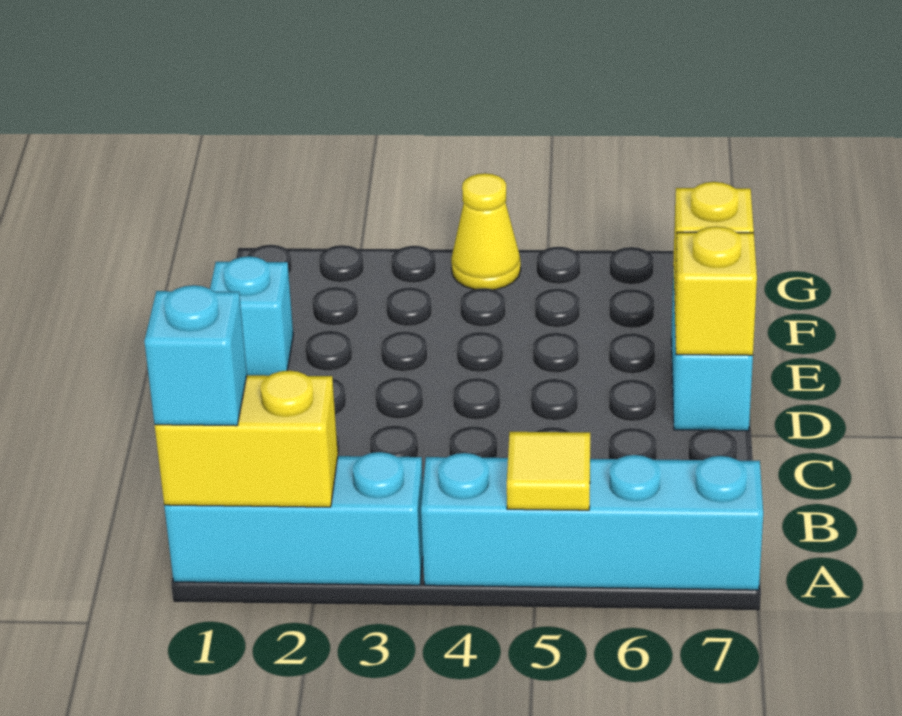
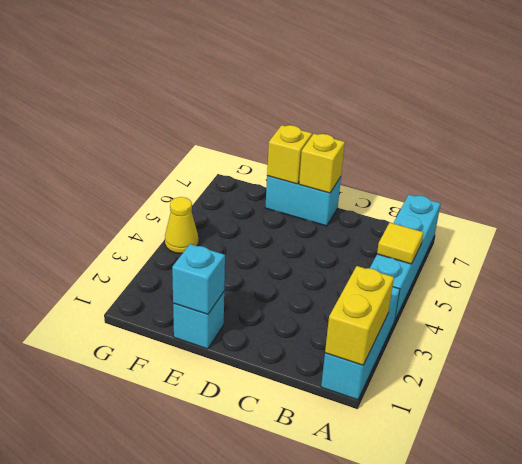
cyan brick A1 level 3 -> cyan brick E1 level 2

